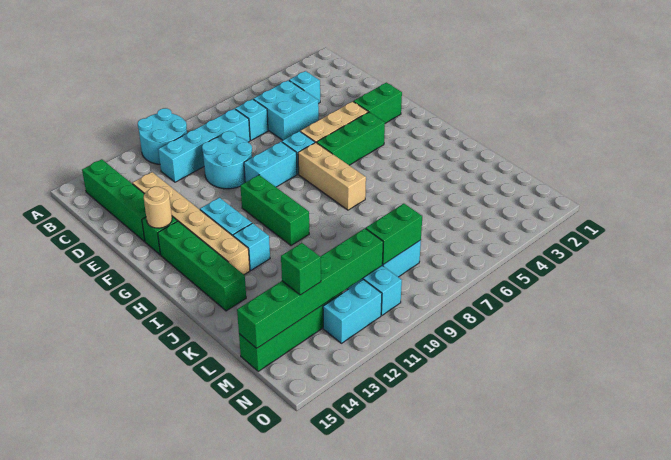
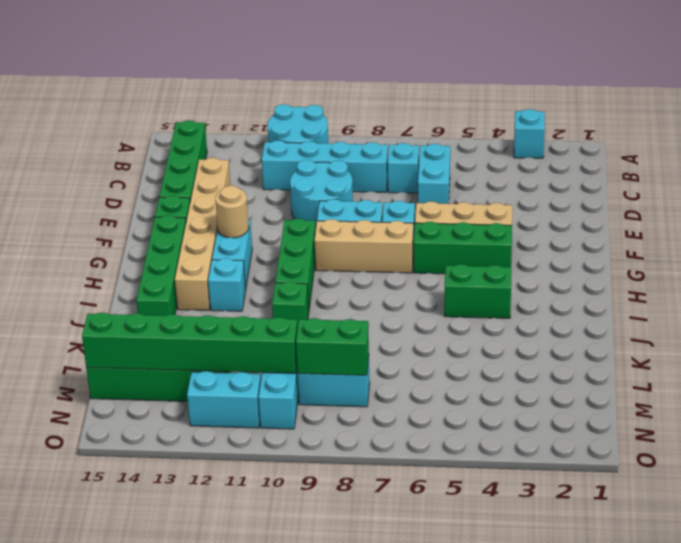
cyan brick C4 level 1 -> cyan brick A3 level 1
cyan brick C5:D6 level 1 -> cyan brick C6:D6 level 1
green brick F2:F3 level 1 -> green brick I4:I5 level 1
tan round brick F14 level 2 -> tan round brick G12 level 2
tan brick G7:I7 level 1 -> tan brick G7:G9 level 1
green brick M13 level 3 -> green brick J10 level 1

